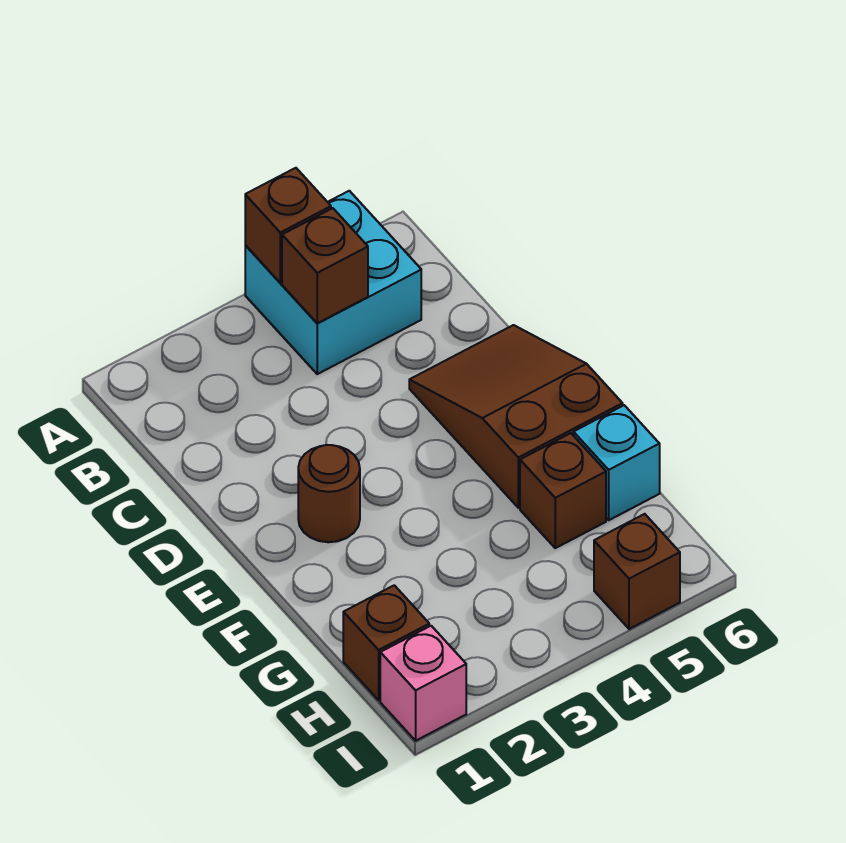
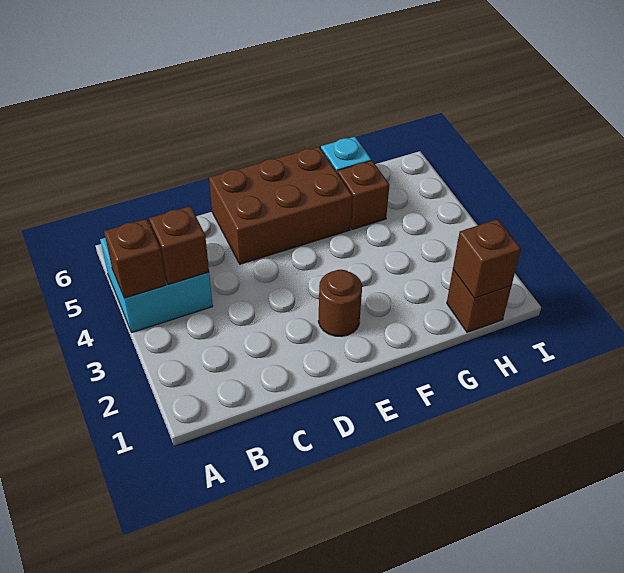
brown slope D5:F6 level 1 top F -> brown brick D5:F6 level 1
pink brick I1 level 1 -> none
brown brick I5 level 1 -> brown brick H1 level 2

